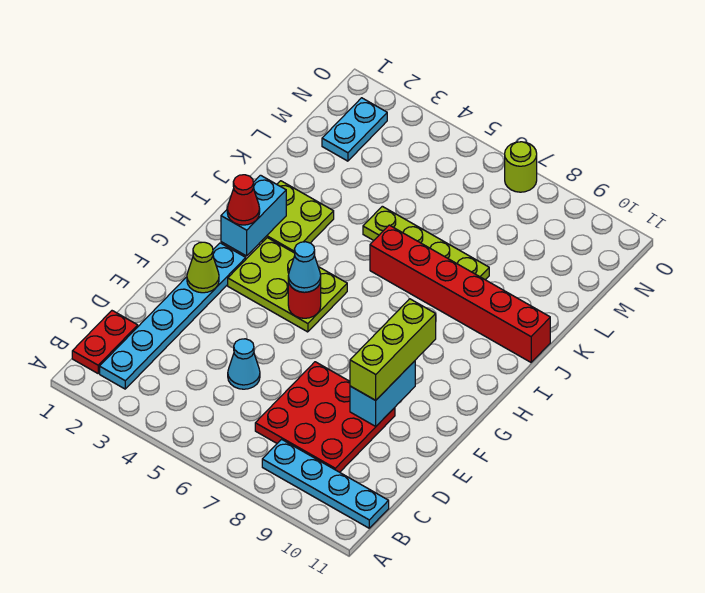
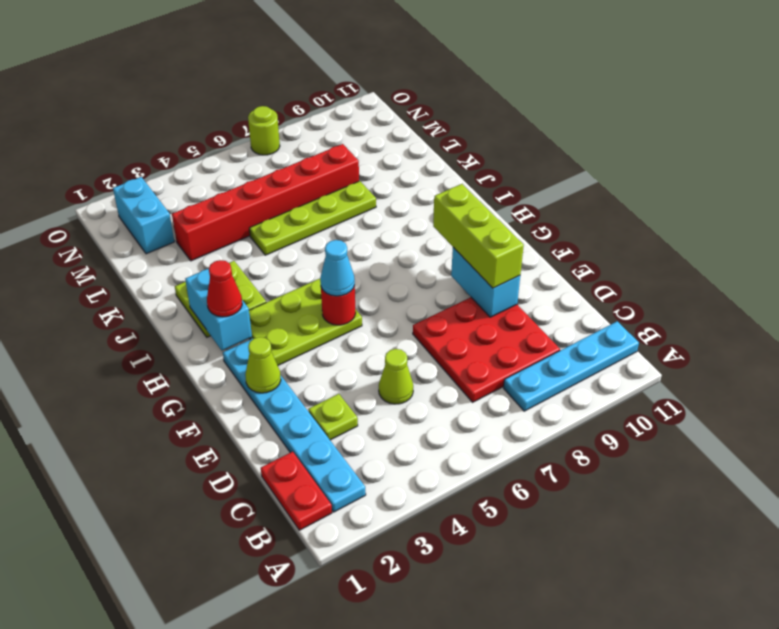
none -> lime plate D3 level 1
cyan cone D5 level 1 -> lime cone D5 level 1
red brick J6:J11 level 1 -> red brick L3:L8 level 1
cyan plate M2:N2 level 1 -> cyan brick M2:N2 level 1

